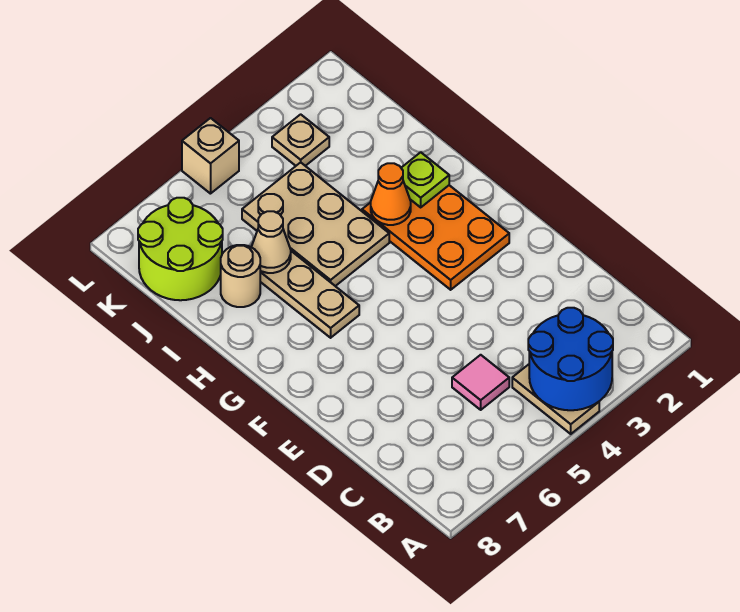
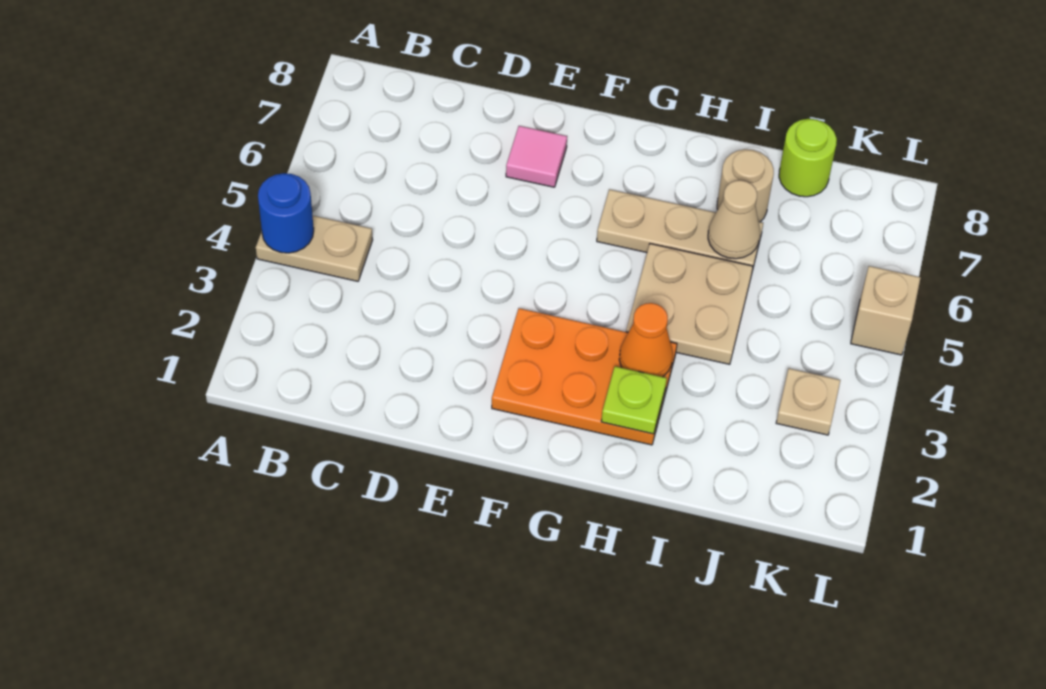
blue round brick A3:B4 level 2 -> blue round brick A4 level 2
pink tile C5 level 1 -> pink tile E7 level 1
tan plate H4:J5 level 1 -> tan plate H4:I5 level 1
lime round brick J7:K8 level 1 -> lime round brick J8 level 1

